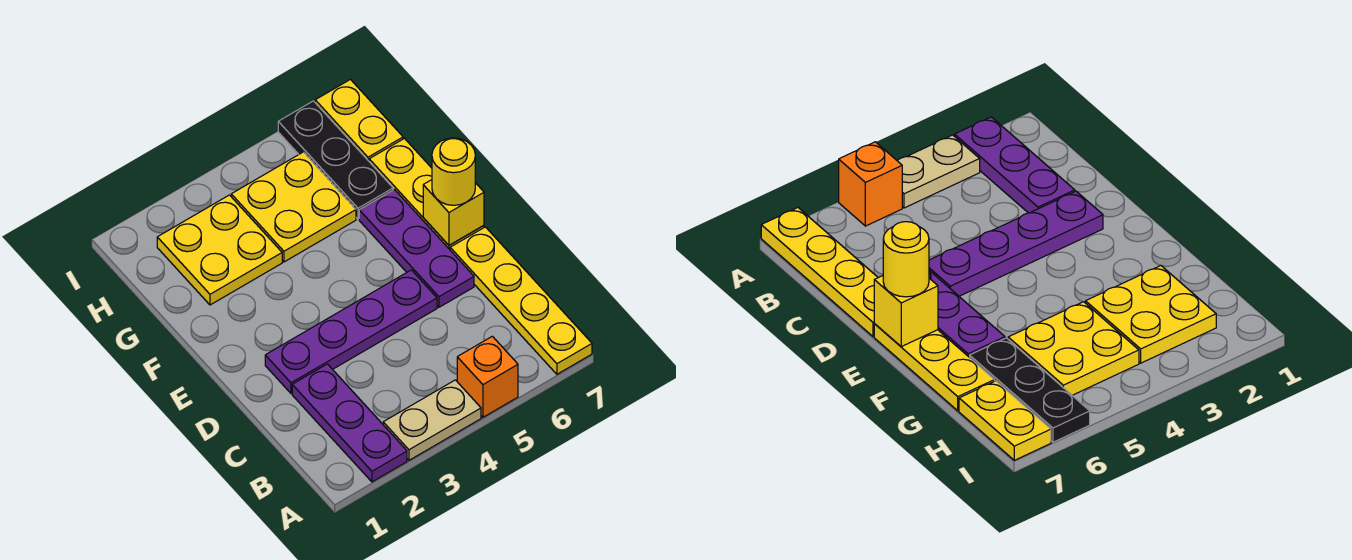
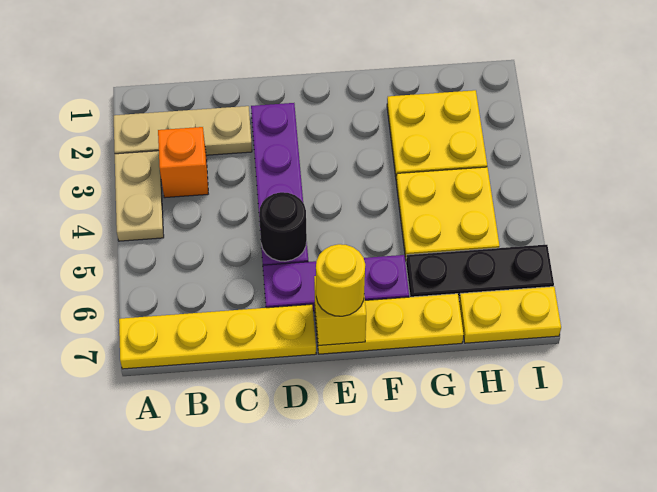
purple plate A2:C2 level 1 -> tan plate A2:C2 level 1
orange brick A5 level 1 -> orange brick B3 level 1
none -> black round brick D5 level 2

